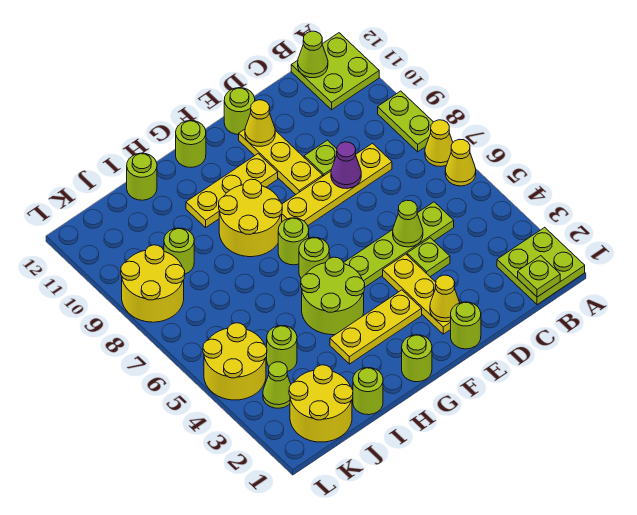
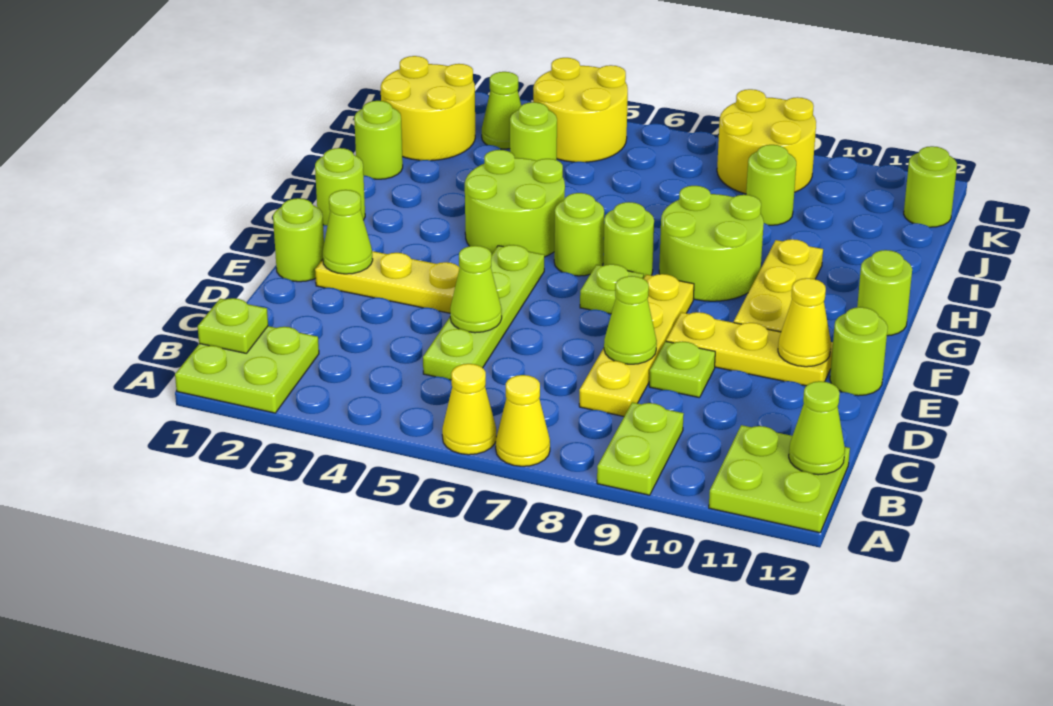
lime plate A8:A9 level 1 -> lime plate A9:B9 level 1
lime plate D4 level 1 -> lime plate F7 level 1
purple cone D8 level 2 -> lime cone D8 level 2
yellow cone E2 level 2 -> lime cone E2 level 2
yellow plate F3:H3 level 1 -> none
yellow round brick G8:H9 level 1 -> lime round brick G8:H9 level 1
lime round brick I12 level 1 -> lime round brick K12 level 1

